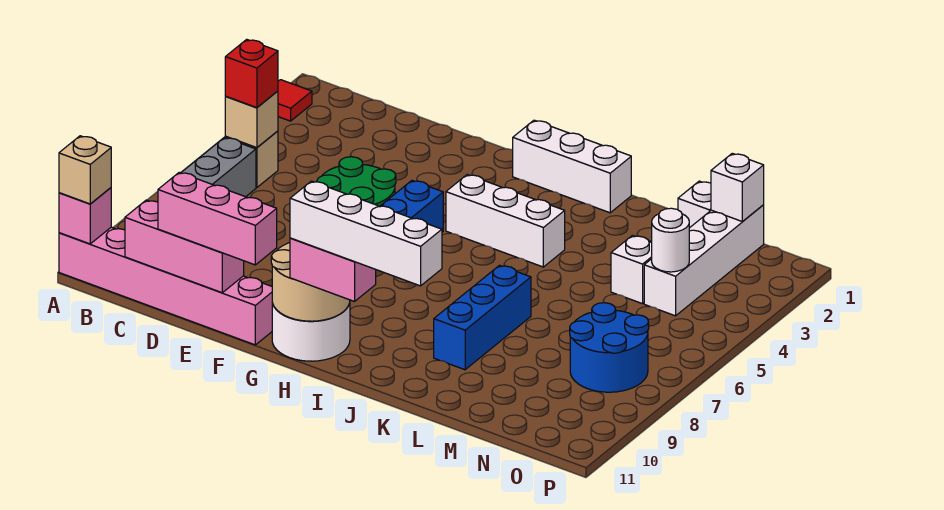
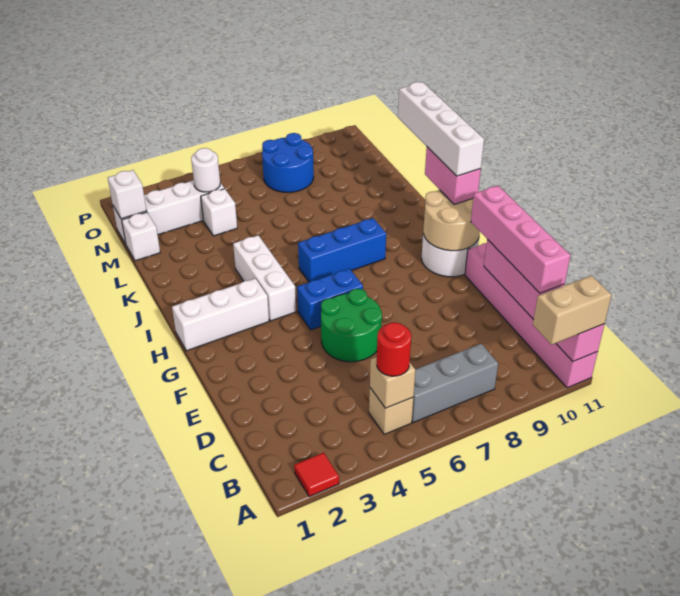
tan brick A11 level 3 -> tan brick A10:A11 level 3
red brick B5 level 3 -> red round brick B5 level 3
pink brick D11:F11 level 3 -> pink brick C11:F11 level 3
white brick H1:J1 level 1 -> white brick H1:H3 level 1
blue brick K7:K9 level 1 -> blue brick I6:I8 level 1

